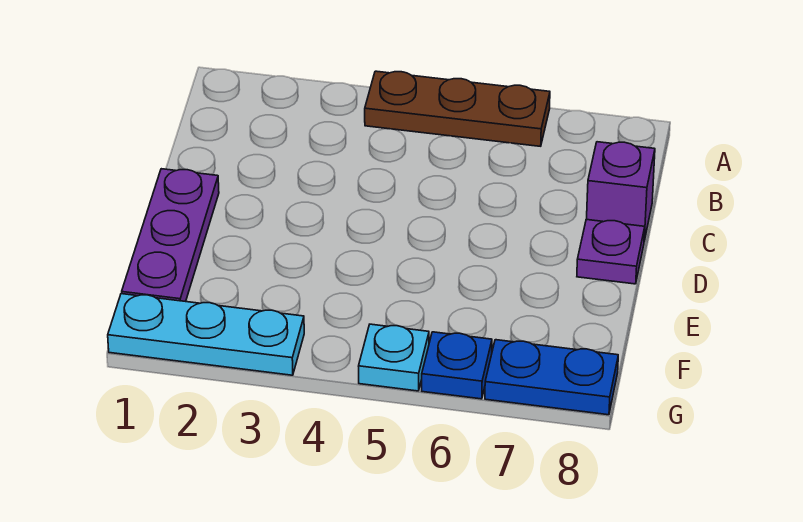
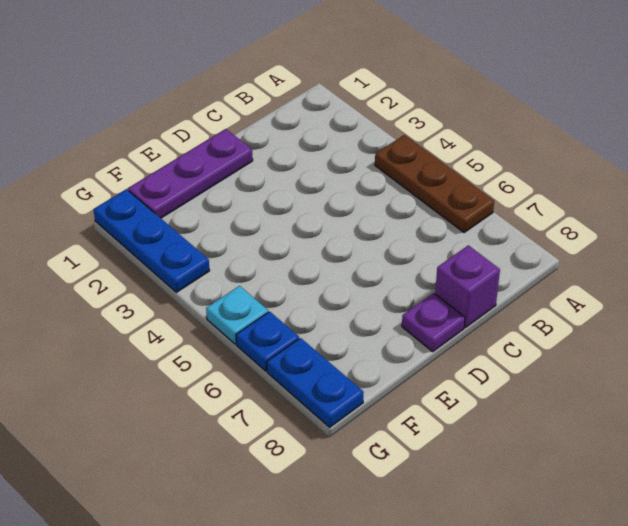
cyan plate G1:G3 level 1 -> blue plate G1:G3 level 1

